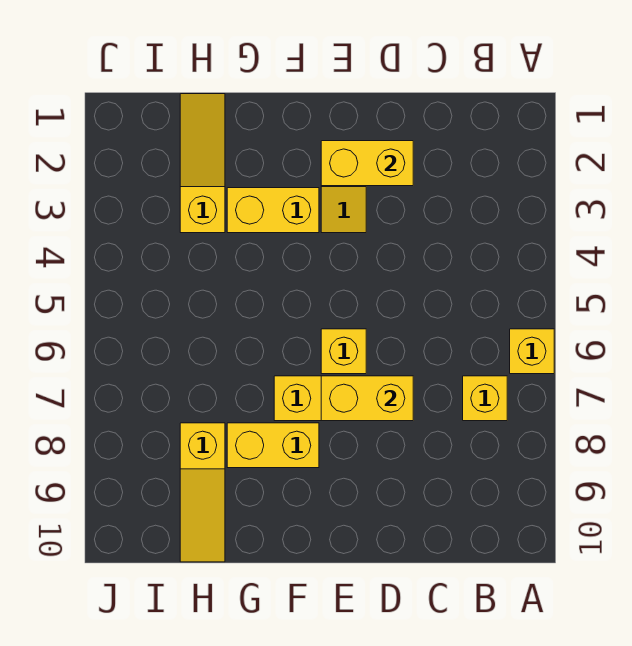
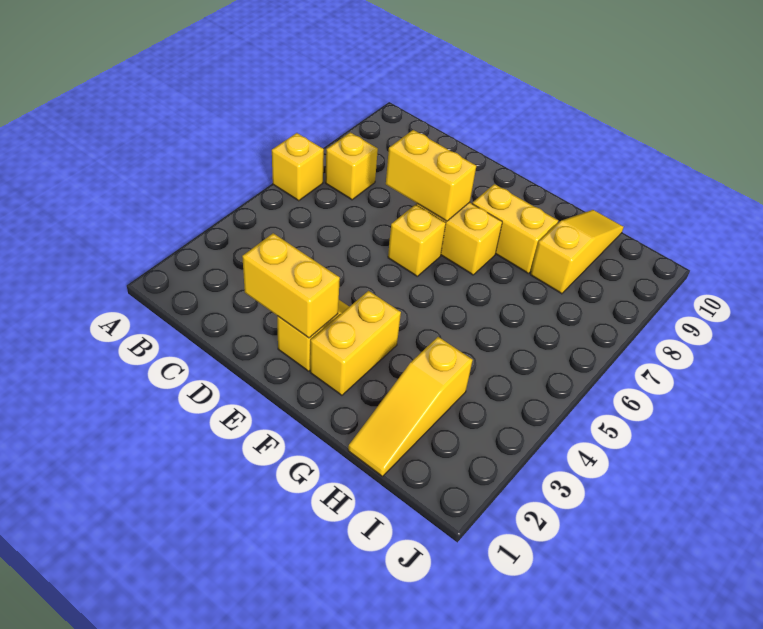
yellow brick F3:G3 level 1 -> yellow brick F2:F3 level 1

